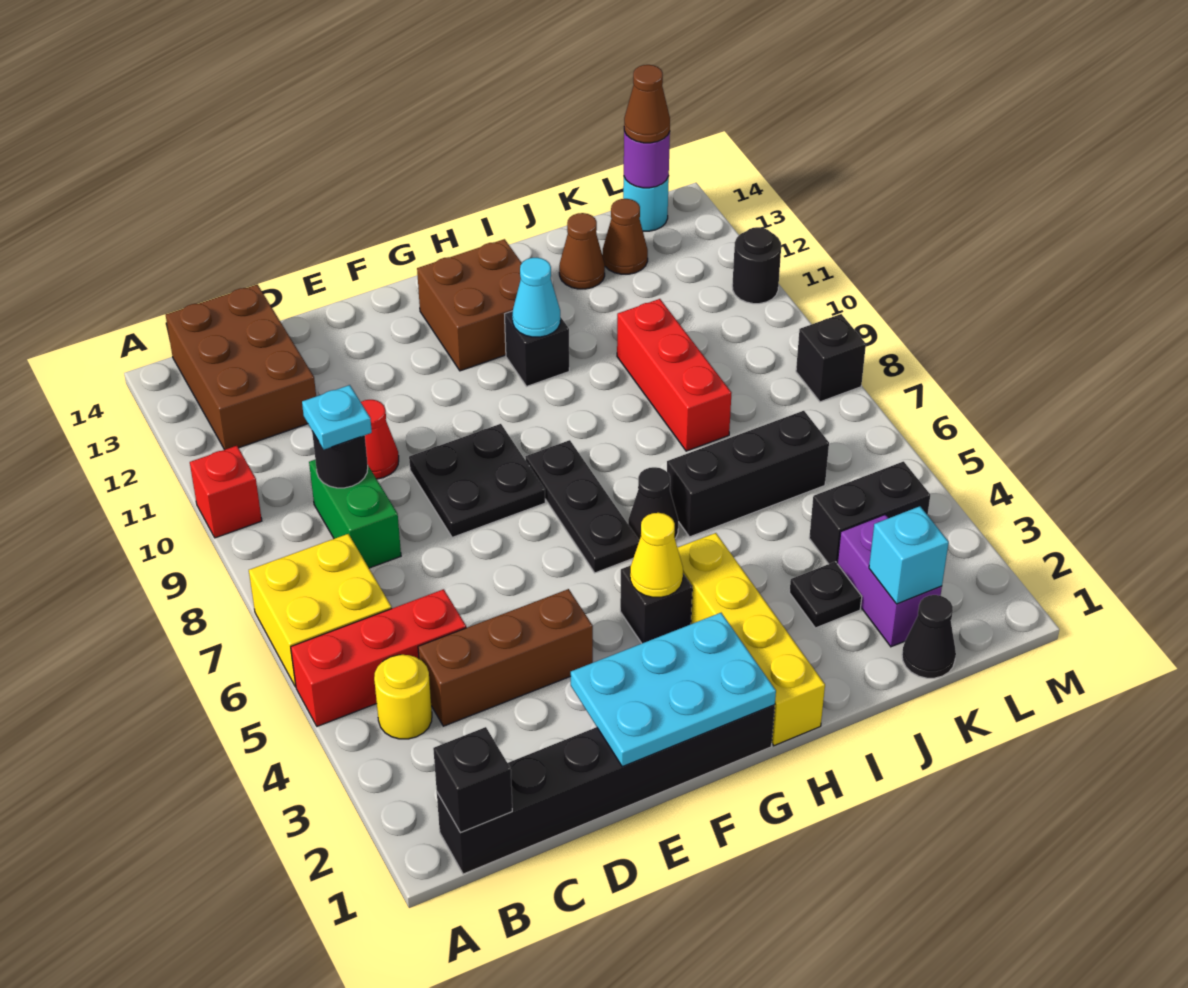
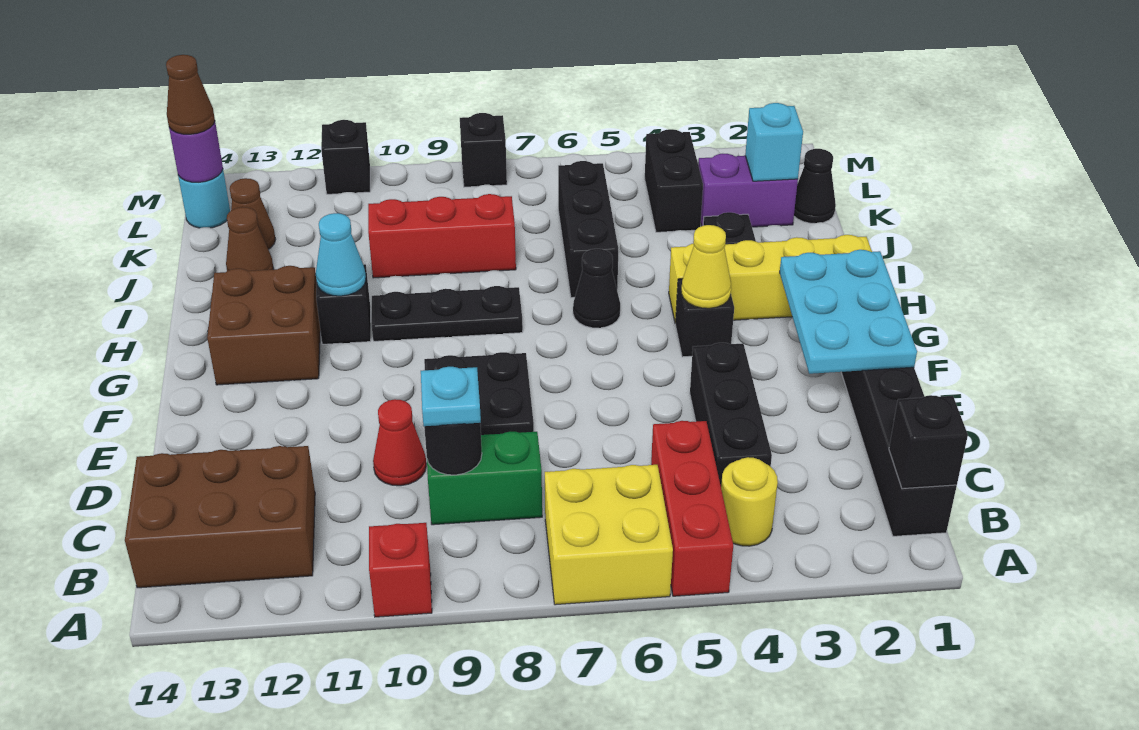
brown brick C4:E4 level 1 -> black brick C4:E4 level 1
black plate G6:G8 level 1 -> black plate H8:H10 level 1
black round brick M11 level 1 -> black brick M11 level 1

